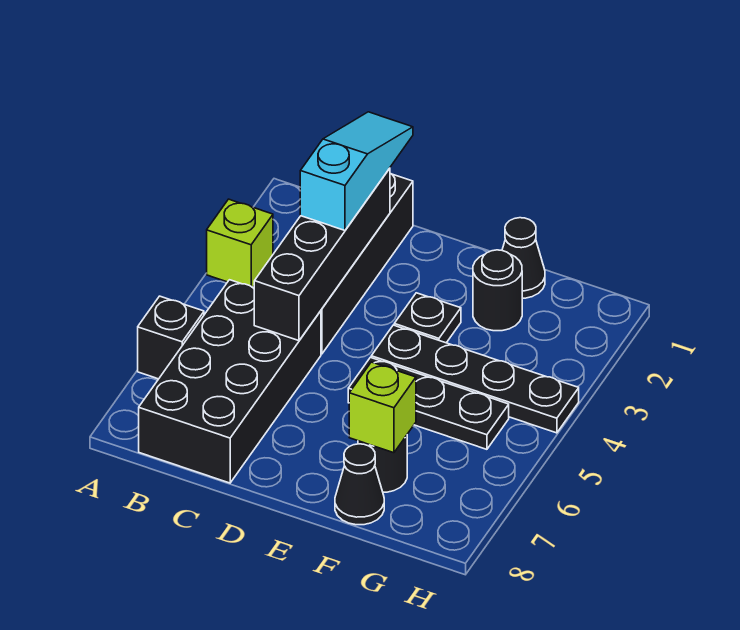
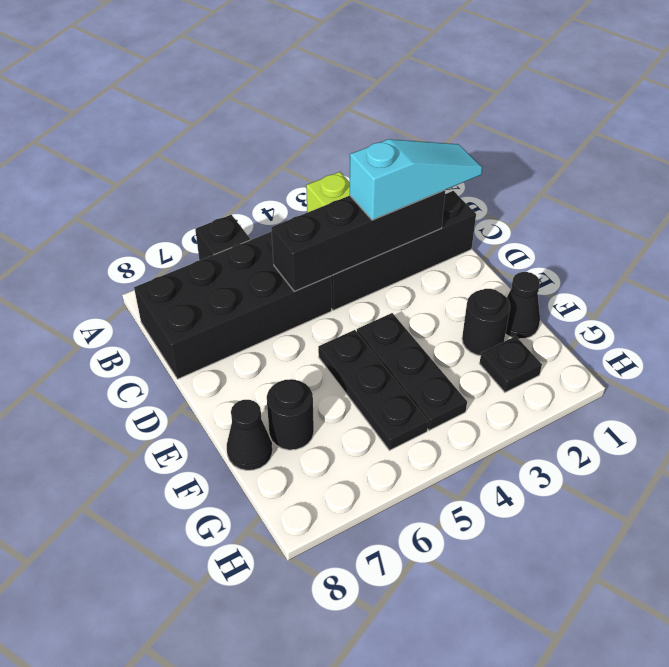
black plate E3 level 1 -> black plate G2 level 1
black plate E4:H4 level 1 -> black plate E4:G4 level 1
lime brick F7 level 2 -> none

